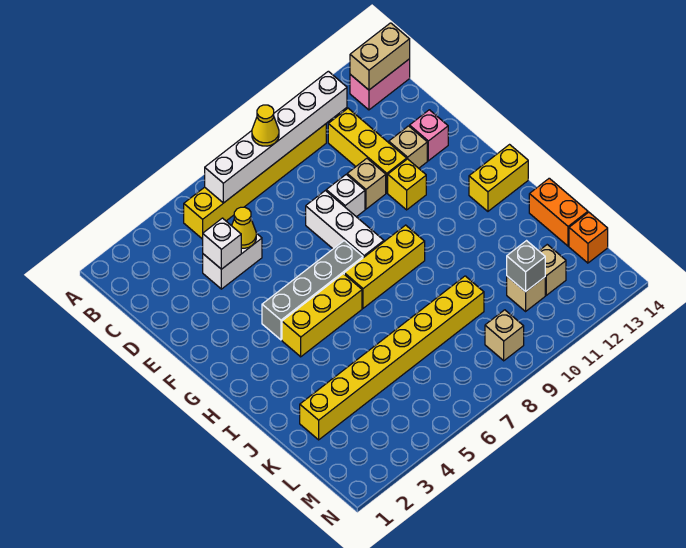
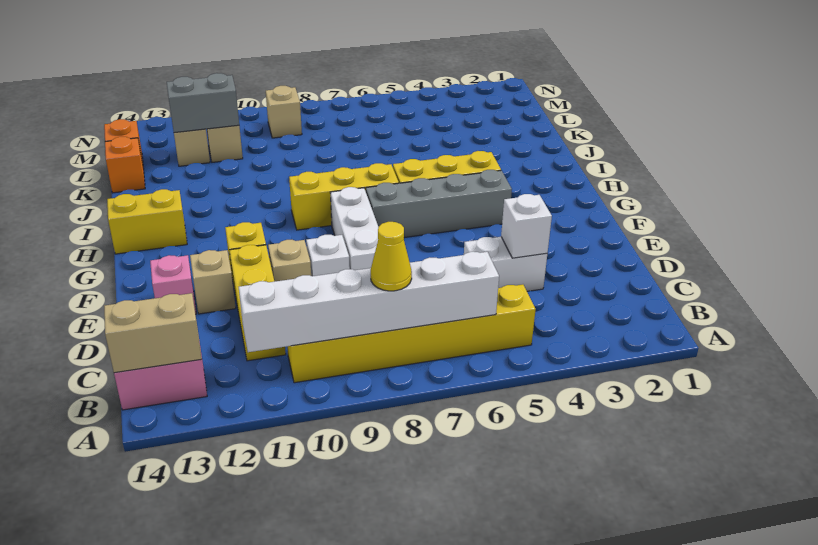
yellow cone D5 level 2 -> none
orange brick J14:K14 level 1 -> orange brick K14 level 1
yellow brick K2:K9 level 1 -> none
grey brick L11 level 2 -> grey brick L11:L12 level 2

